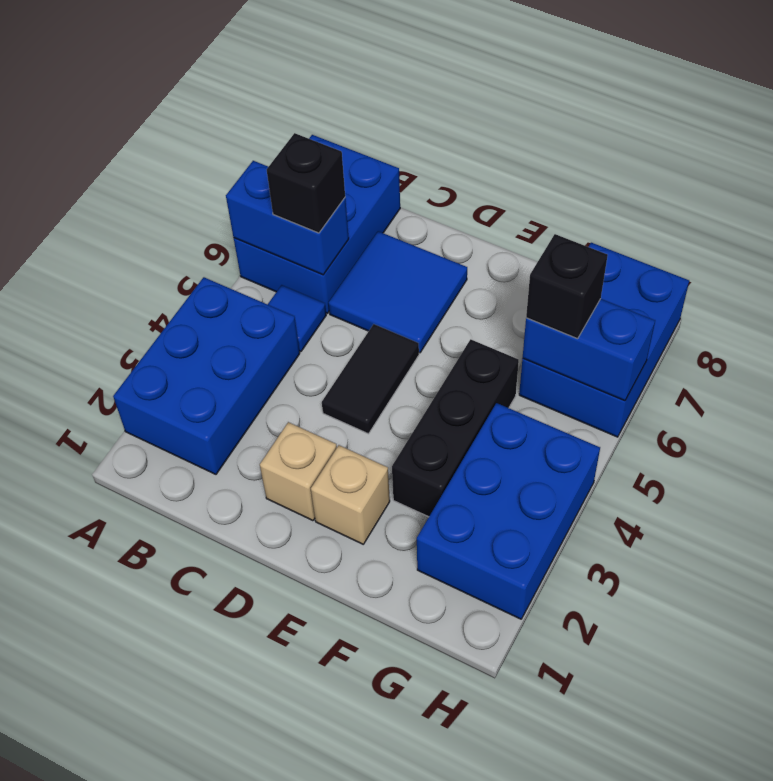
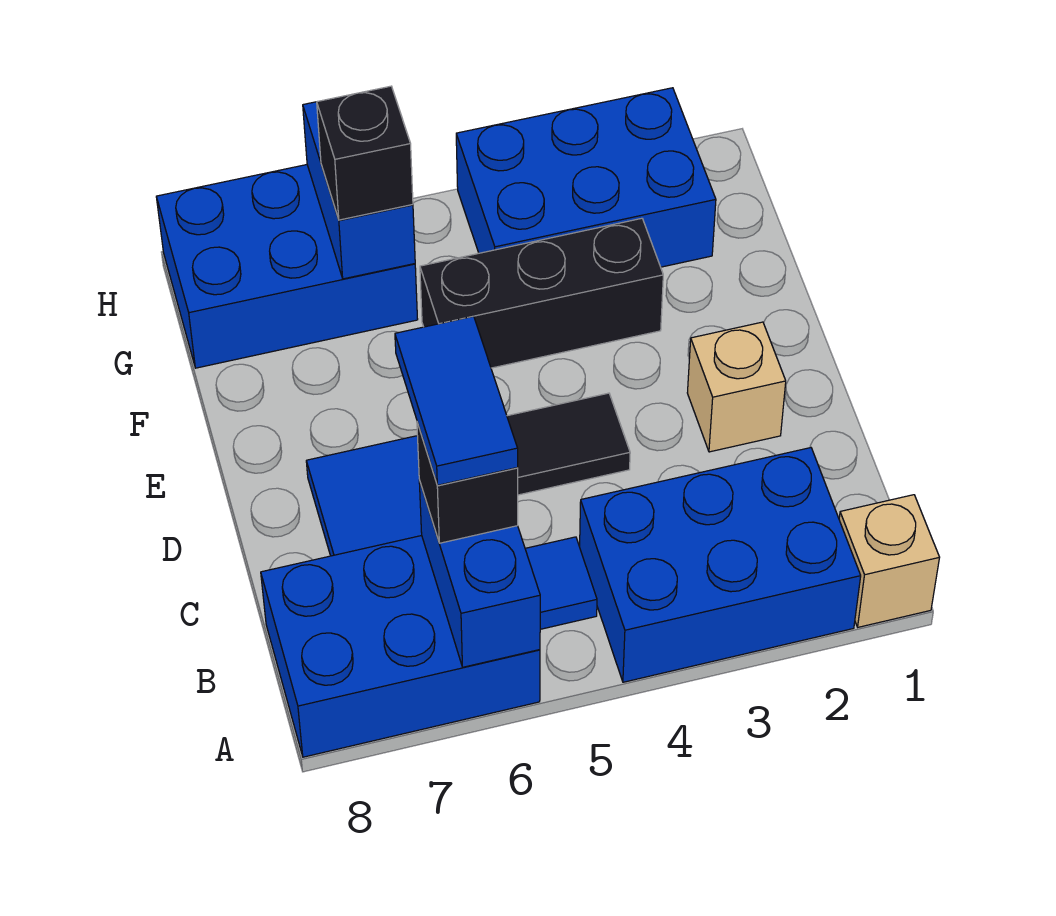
none -> blue tile B6:C6 level 4
tan brick E2 level 1 -> tan brick A1 level 1

